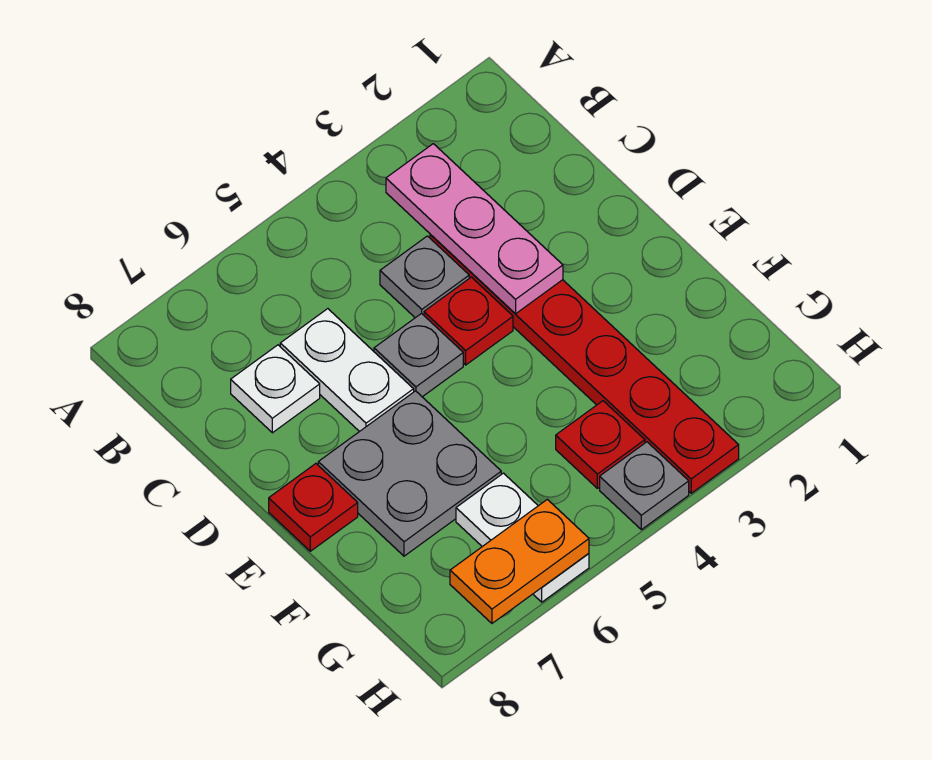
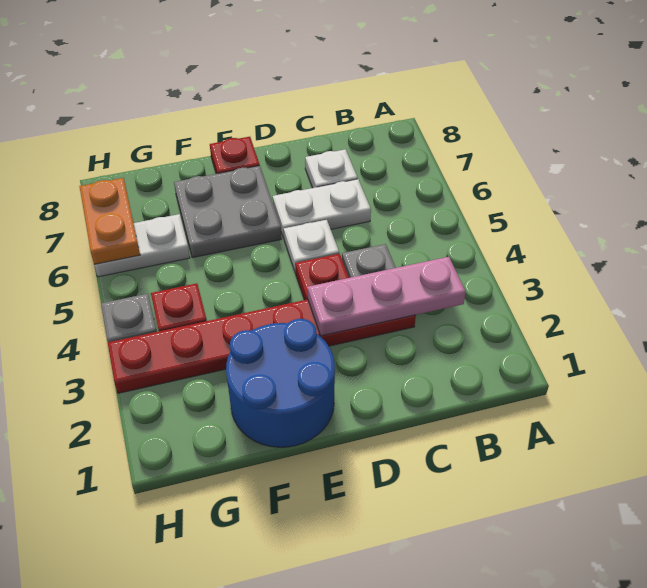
grey plate D5 level 1 -> white plate D5 level 1
none -> blue round brick E1:F2 level 1

